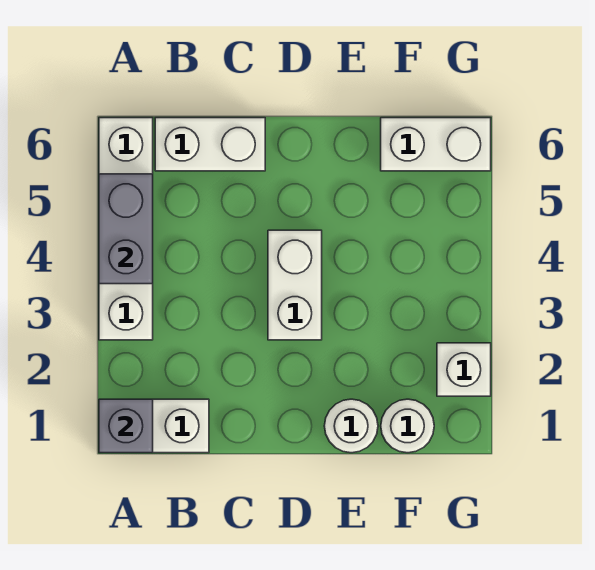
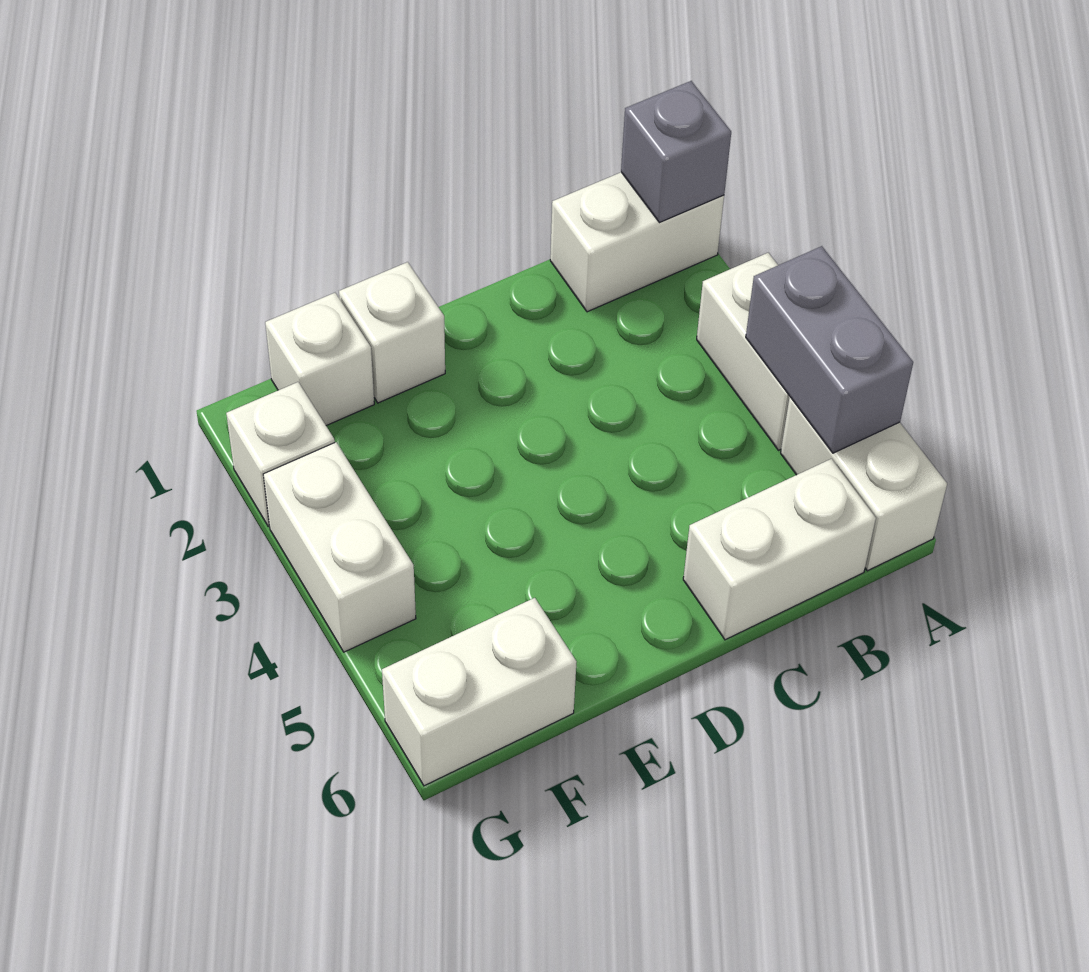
white brick D3:D4 level 1 -> white brick G3:G4 level 1
white round brick E1 level 1 -> white brick E1 level 1
white round brick F1 level 1 -> white brick F1 level 1

